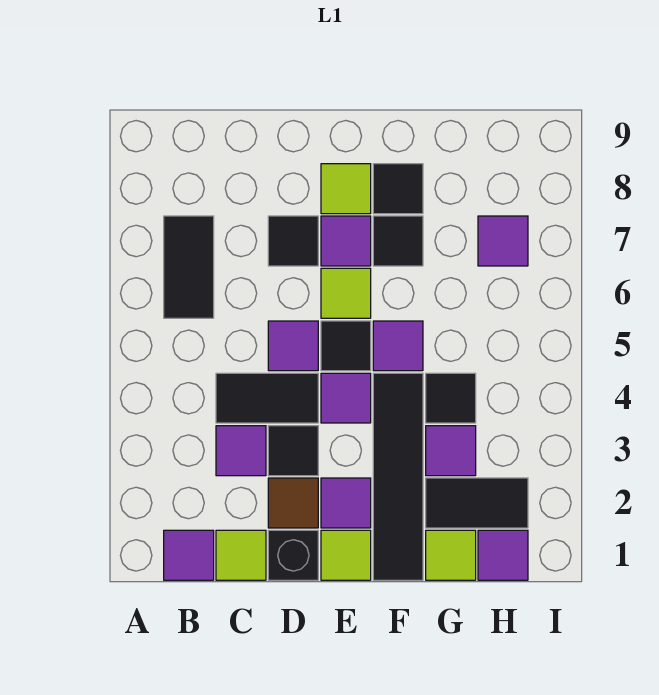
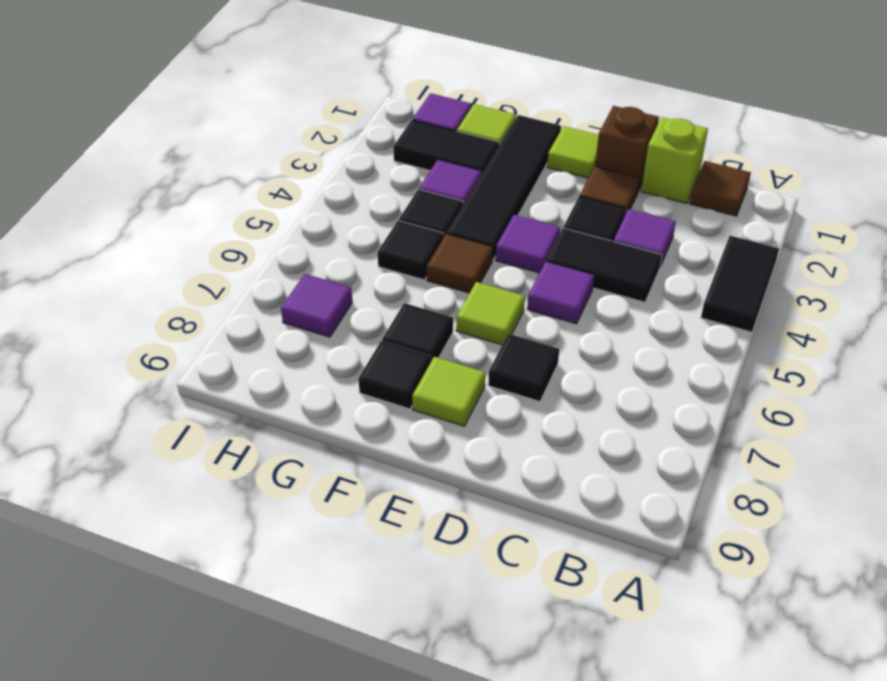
purple tile B1 level 1 -> brown tile B1 level 1
black tile B6:B7 level 1 -> black tile A3:A4 level 1
lime tile C1 level 1 -> lime brick C1 level 1
black brick D1 level 1 -> brown brick D1 level 1
purple tile E2 level 1 -> none
black tile E5 level 1 -> black tile G5 level 1
purple tile E7 level 1 -> none
purple tile F5 level 1 -> brown tile F5 level 1

